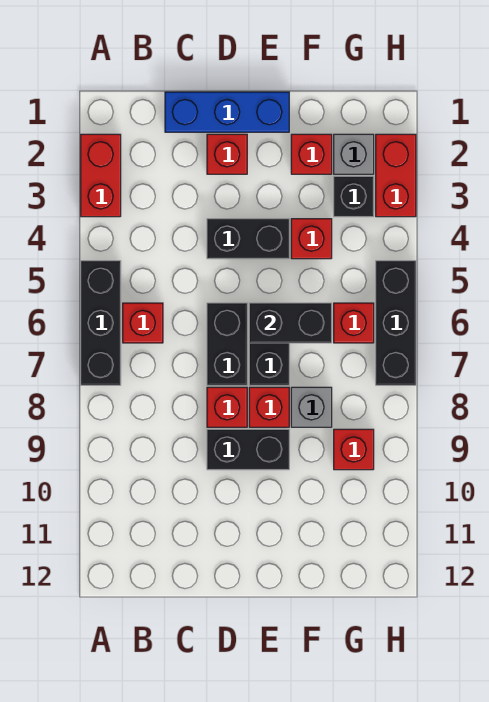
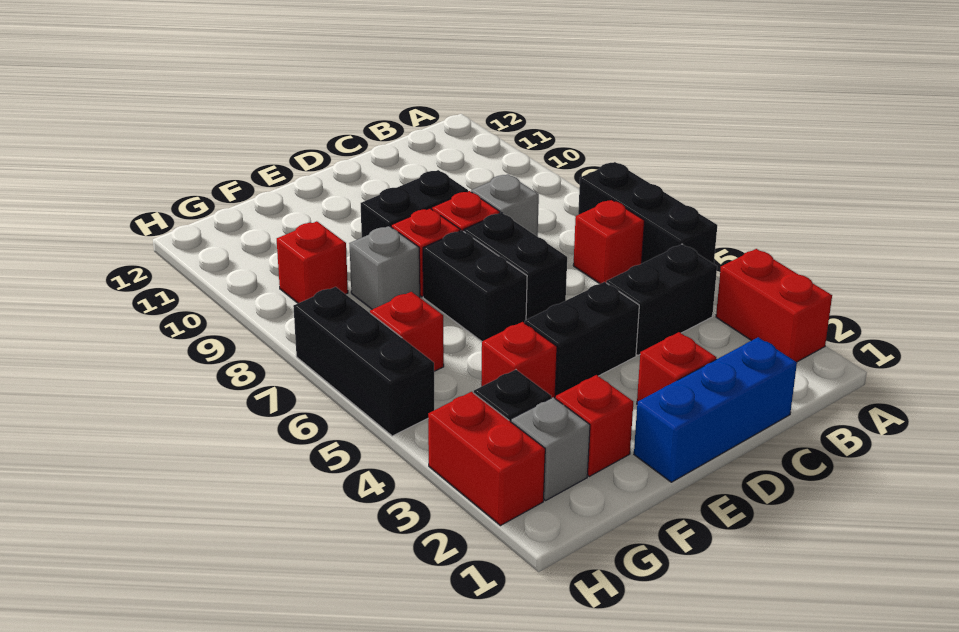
none -> grey brick C8 level 1
black brick E6:F6 level 2 -> black brick B4:C4 level 1

